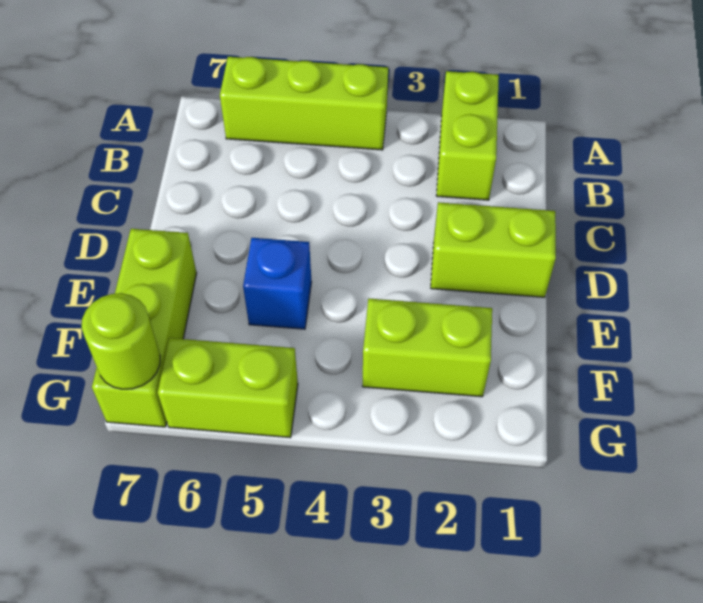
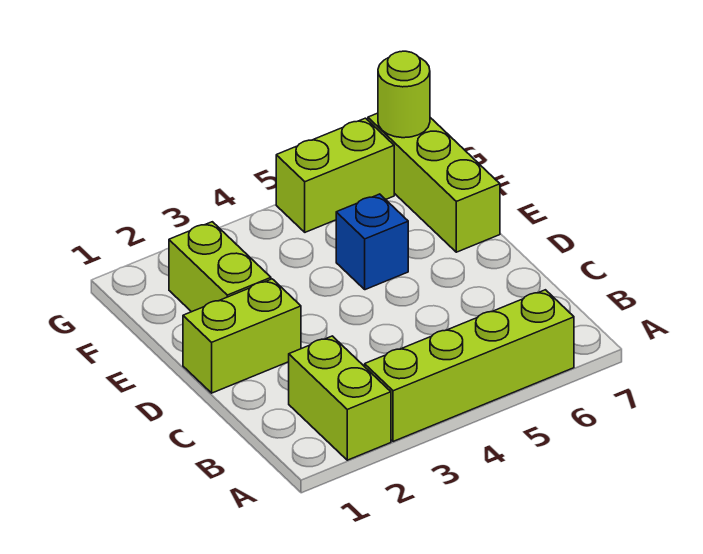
lime brick A4:A6 level 1 -> lime brick A3:A6 level 1
lime brick F2:F3 level 1 -> lime brick E2:F2 level 1

